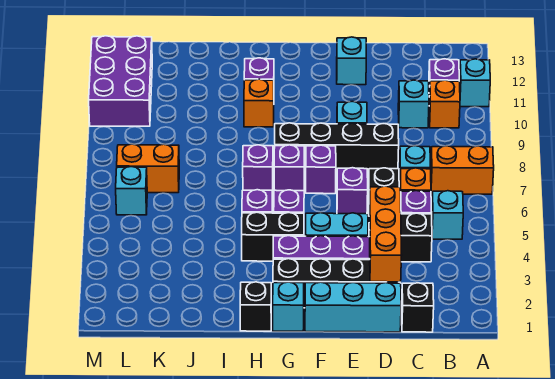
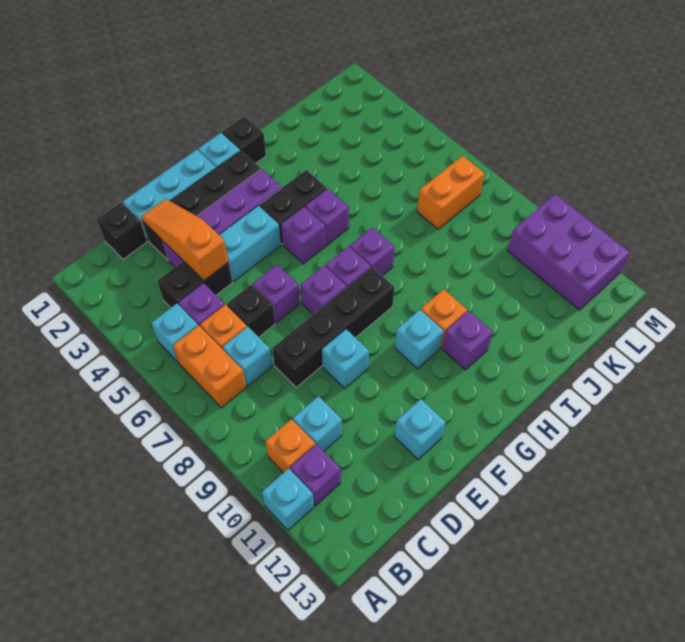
orange brick A7:B7 level 1 -> orange brick B6:B7 level 1
orange brick D2:D4 level 2 -> orange slope D2:D4 level 2 top 4
cyan brick L6 level 1 -> cyan brick G10 level 1

